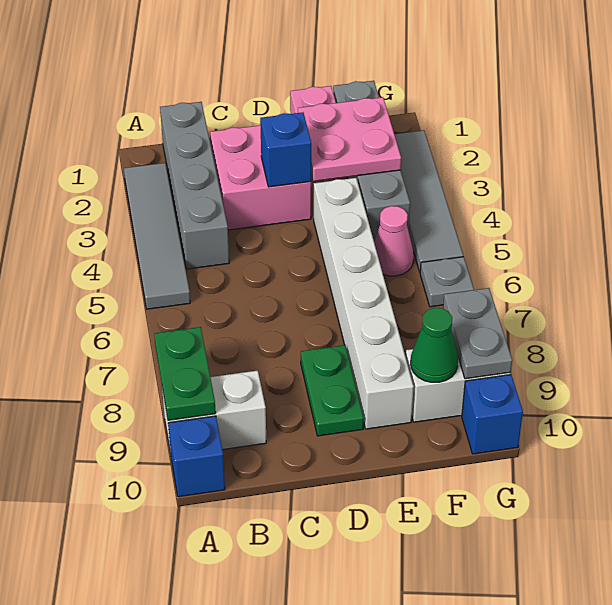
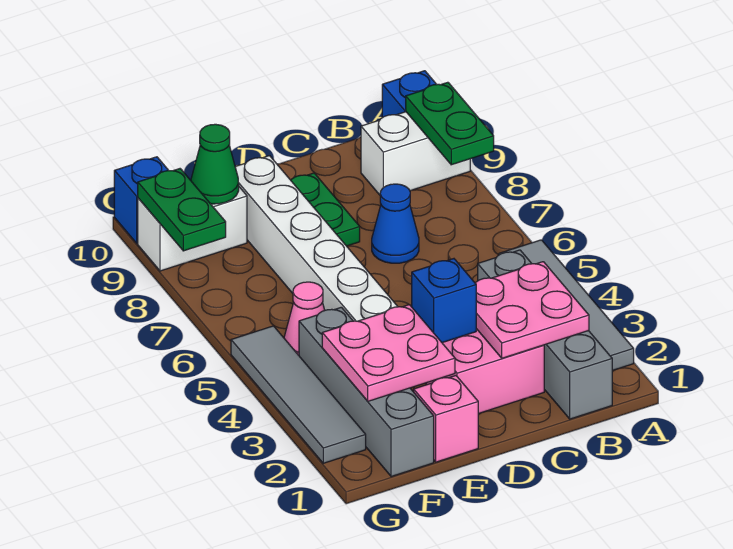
none -> pink plate B2:C3 level 2
none -> blue cone C7 level 1
grey plate G6 level 1 -> none
grey plate G8:G9 level 2 -> green plate G8:G9 level 2

